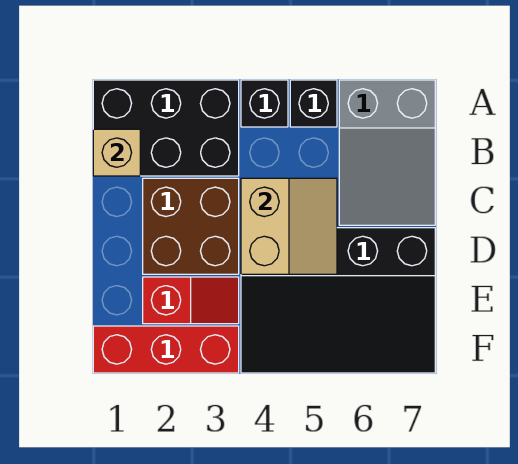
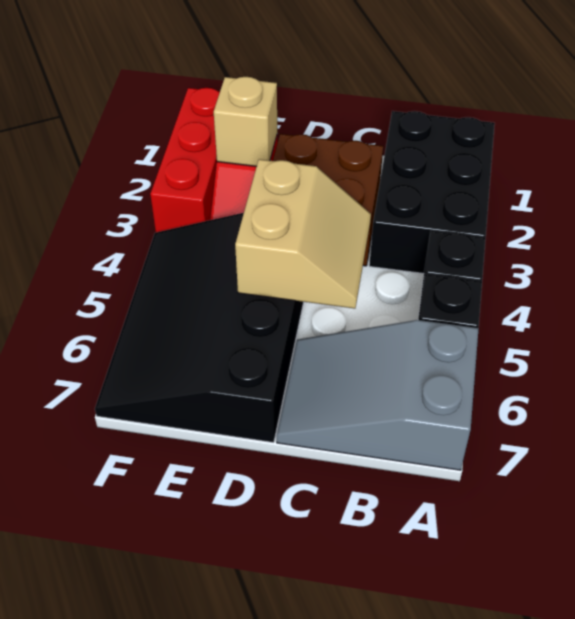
tan brick B1 level 2 -> tan brick E2 level 2
tan slope C4:D5 level 2 top 4 -> tan slope C4:D5 level 2 top D

